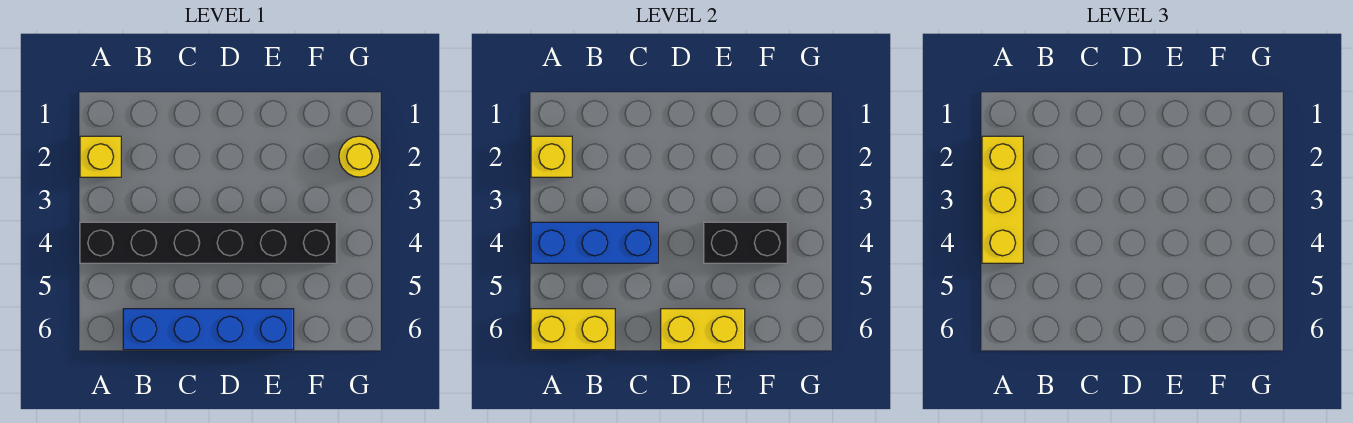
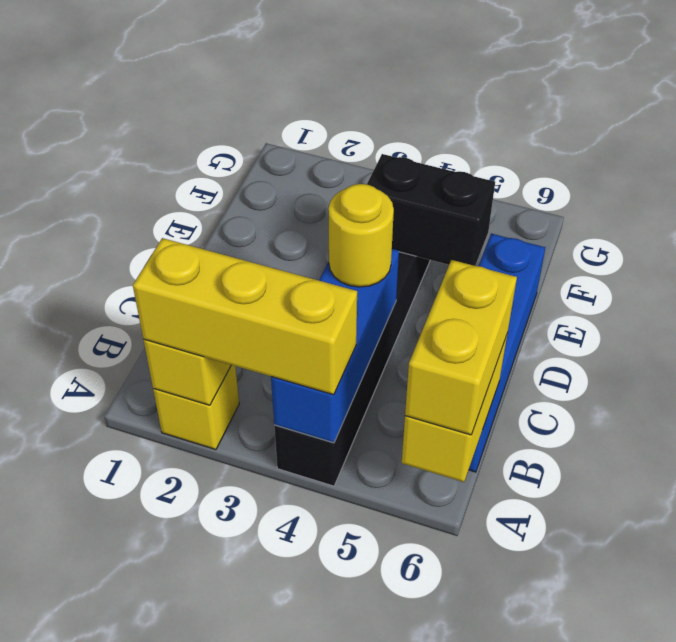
yellow brick D6:E6 level 2 -> yellow brick A6:B6 level 3
black brick E4:F4 level 2 -> black brick E4:E5 level 2
yellow round brick G2 level 1 -> yellow round brick C4 level 3

